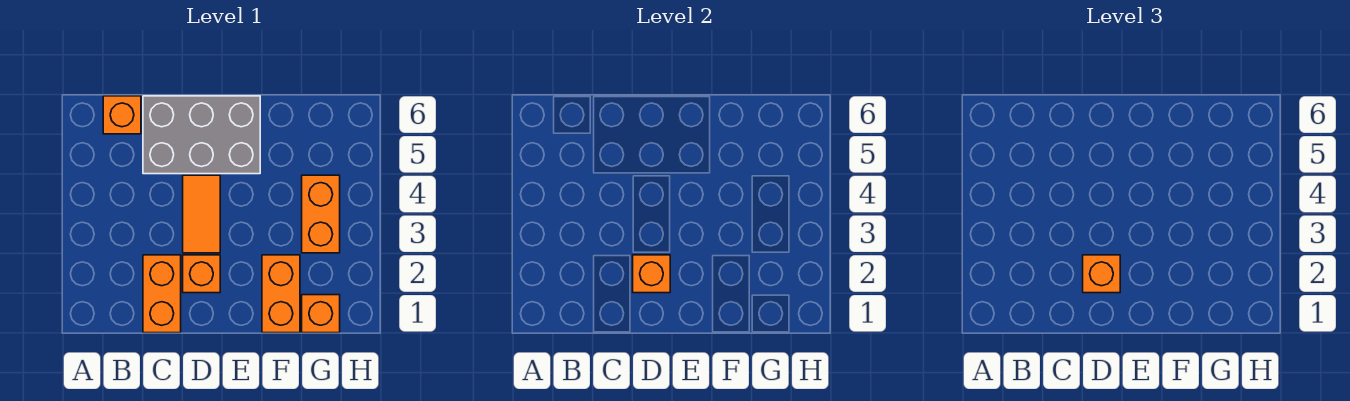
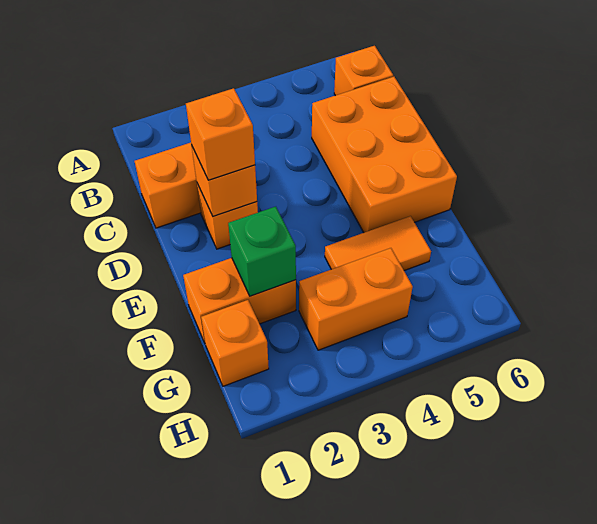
grey brick C5:E6 level 1 -> orange brick C5:E6 level 1
orange tile D3:D4 level 1 -> orange tile F4:F5 level 1
none -> green brick F2 level 2

